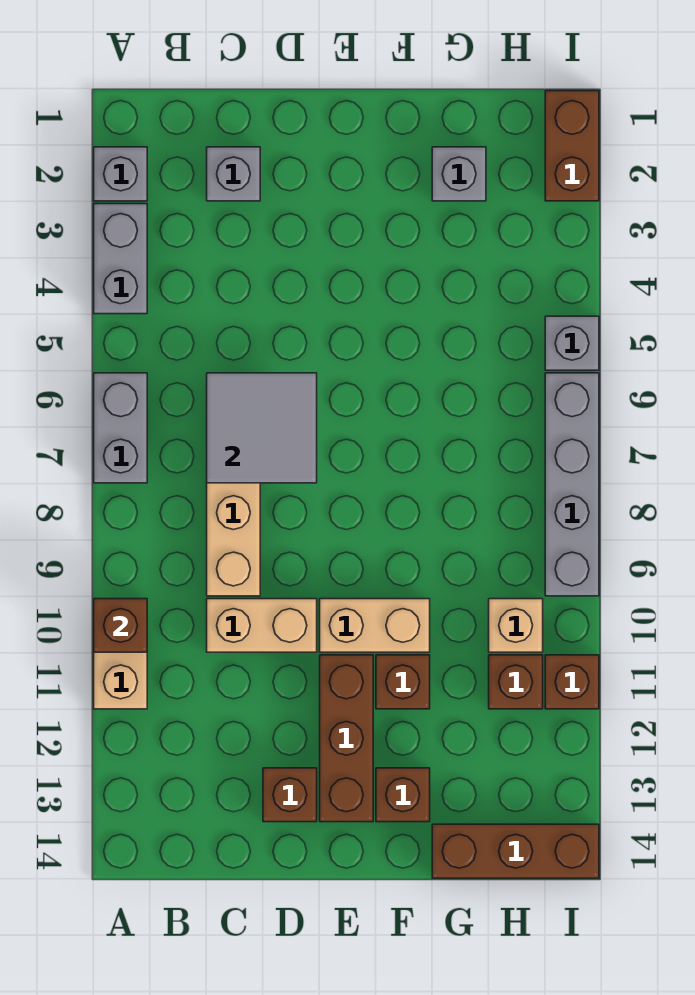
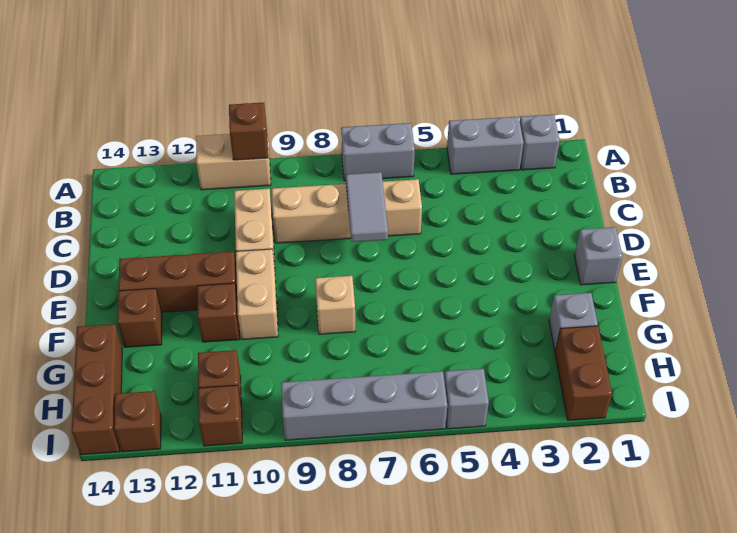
grey brick C2 level 1 -> grey brick E1 level 1
grey tile C6:D7 level 2 -> grey tile C7:D7 level 2
brown brick D13 level 1 -> brown brick I13 level 1
tan brick H10 level 1 -> tan brick F8 level 1
brown brick I1:I2 level 1 -> brown brick H2:I2 level 1

